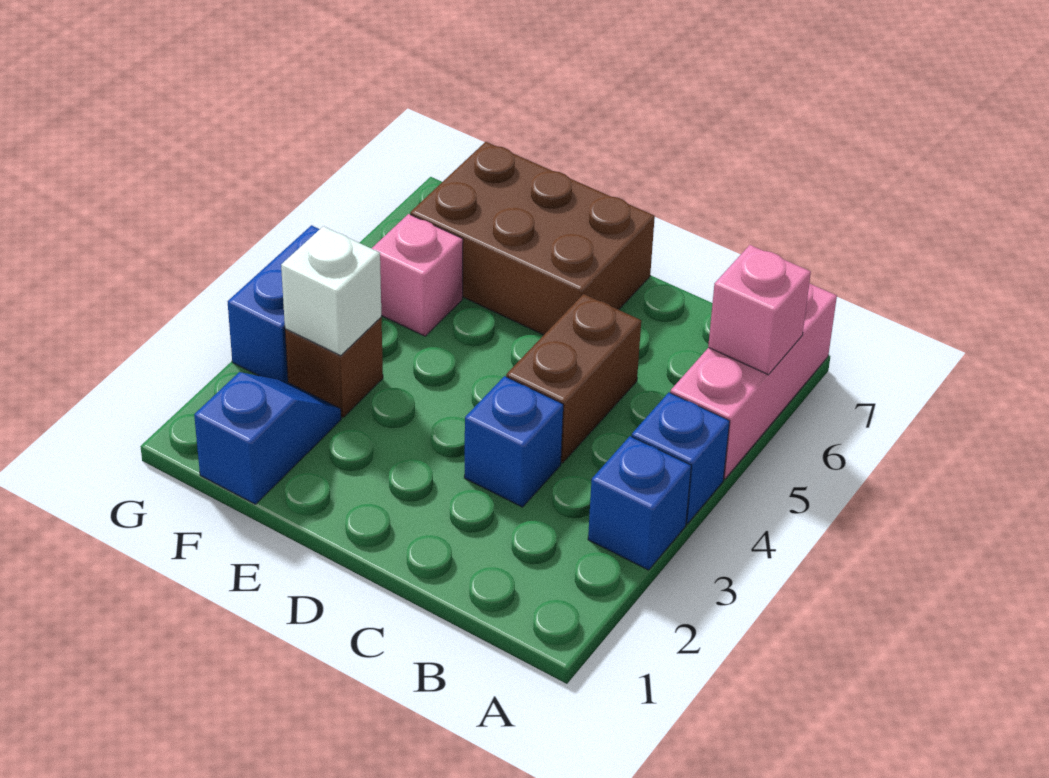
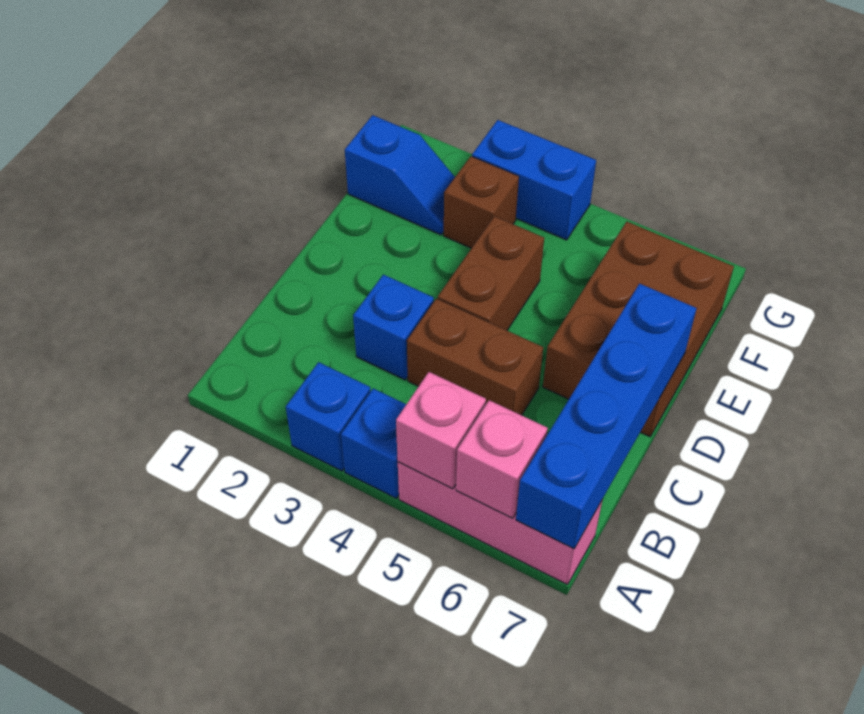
none -> blue brick A7:D7 level 2
none -> brown brick D4:E4 level 1
white brick F3 level 2 -> none
pink brick F5 level 1 -> pink brick A5 level 2

